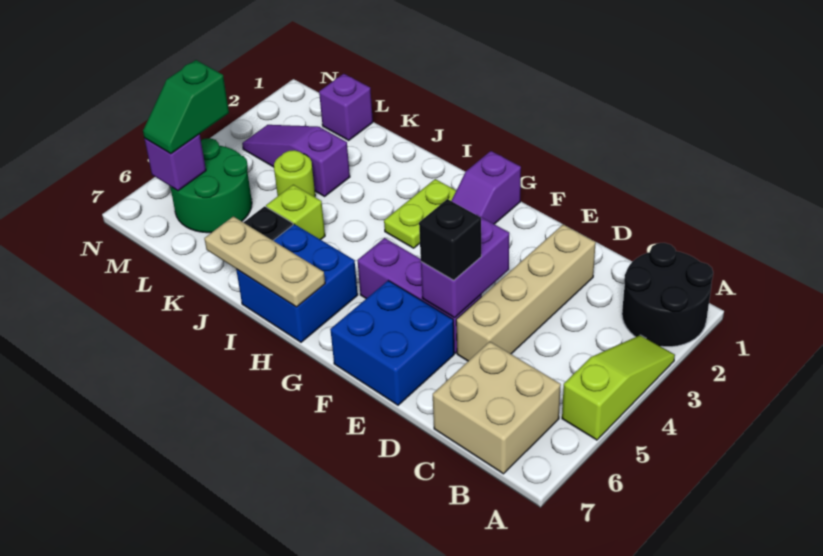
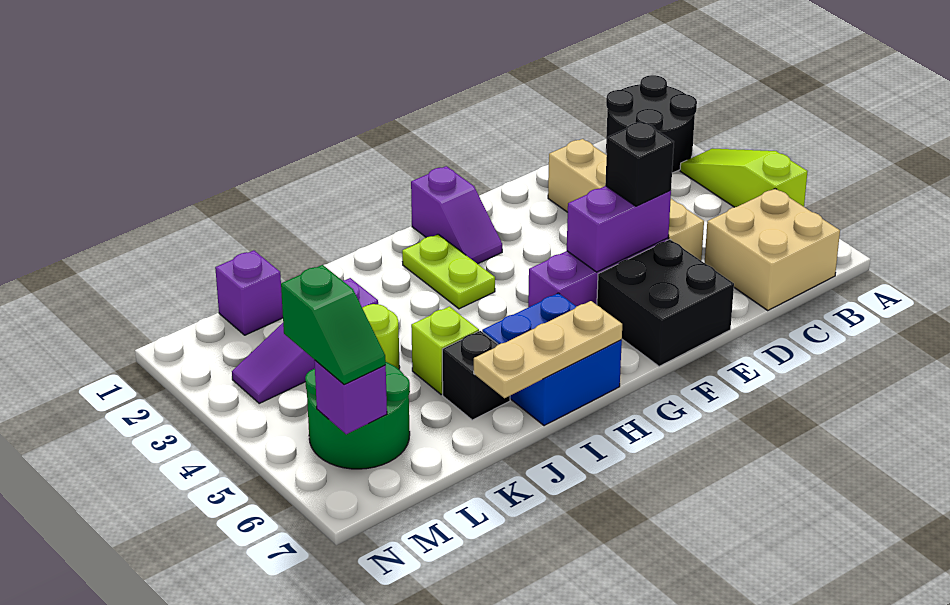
purple brick E4:E5 level 2 -> purple brick E5:F5 level 2
blue brick E6:F7 level 1 -> black brick E6:F7 level 1

